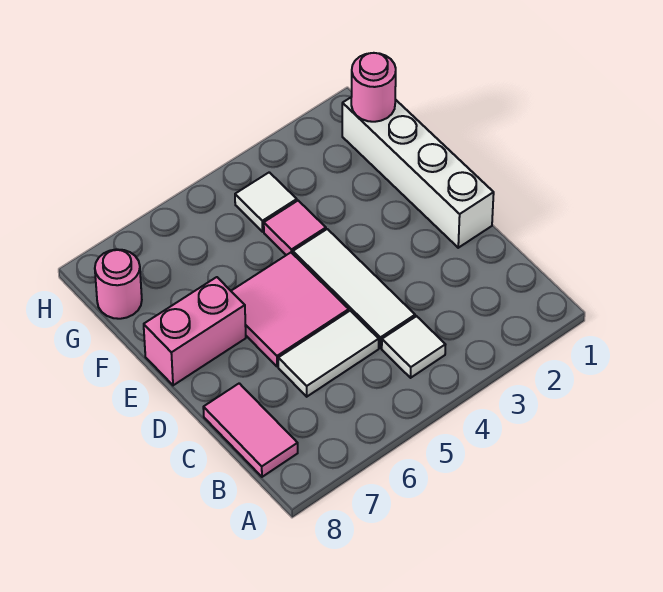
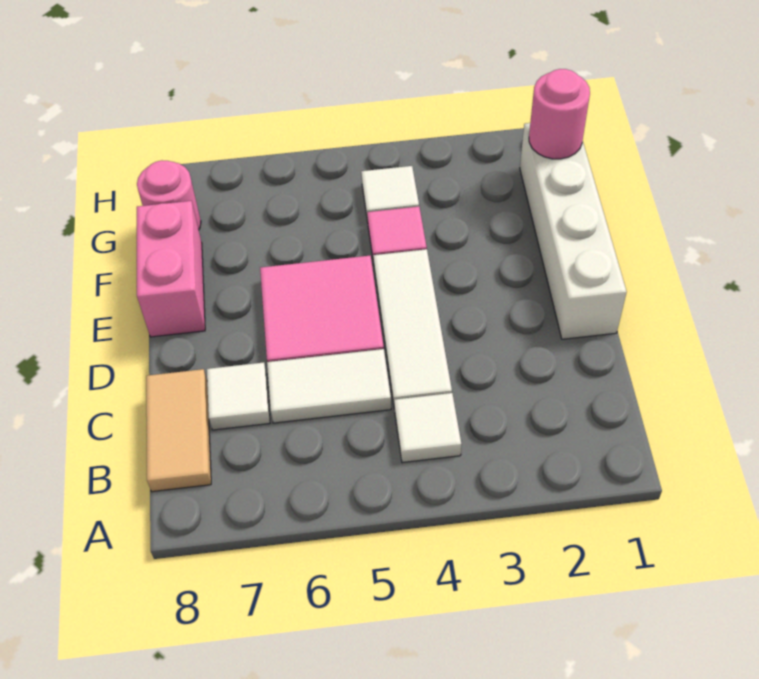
pink tile B8:C8 level 1 -> tan tile B8:C8 level 1
none -> white tile C7 level 1
pink brick E7:E8 level 1 -> pink brick E8:F8 level 1

